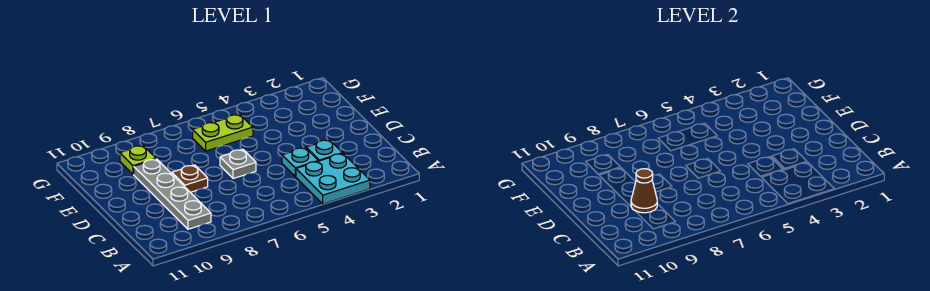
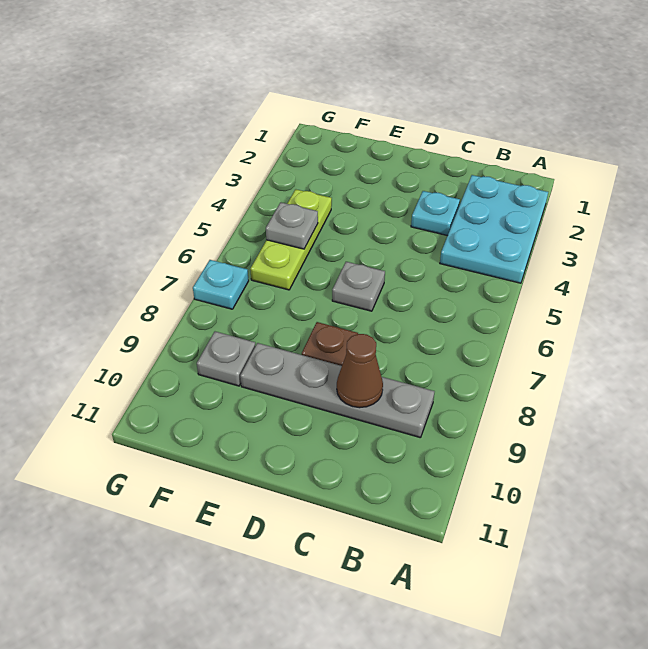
cyan plate A3:B4 level 1 -> cyan plate A2:B4 level 1
cyan plate C4 level 1 -> cyan plate G7 level 1
lime plate F5:F6 level 1 -> lime plate F4:F6 level 1
none -> grey plate F5 level 2
lime plate F9 level 1 -> grey plate F9 level 1

